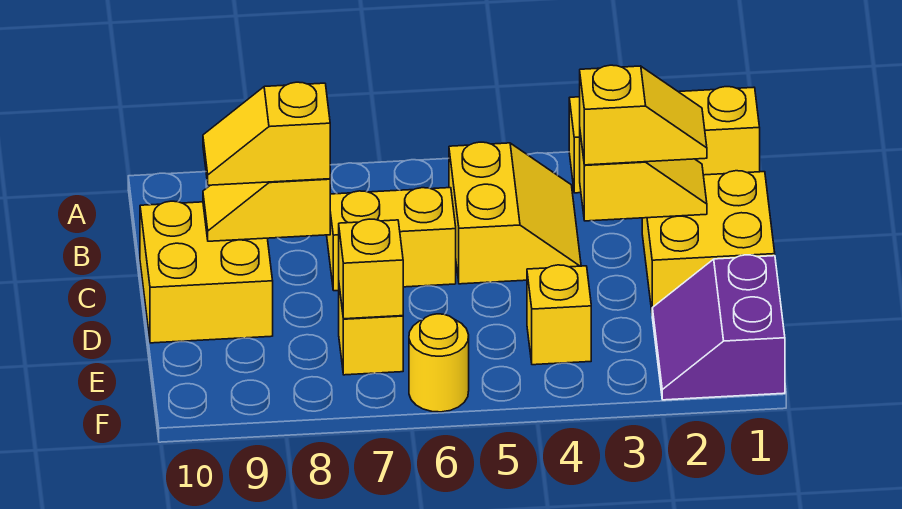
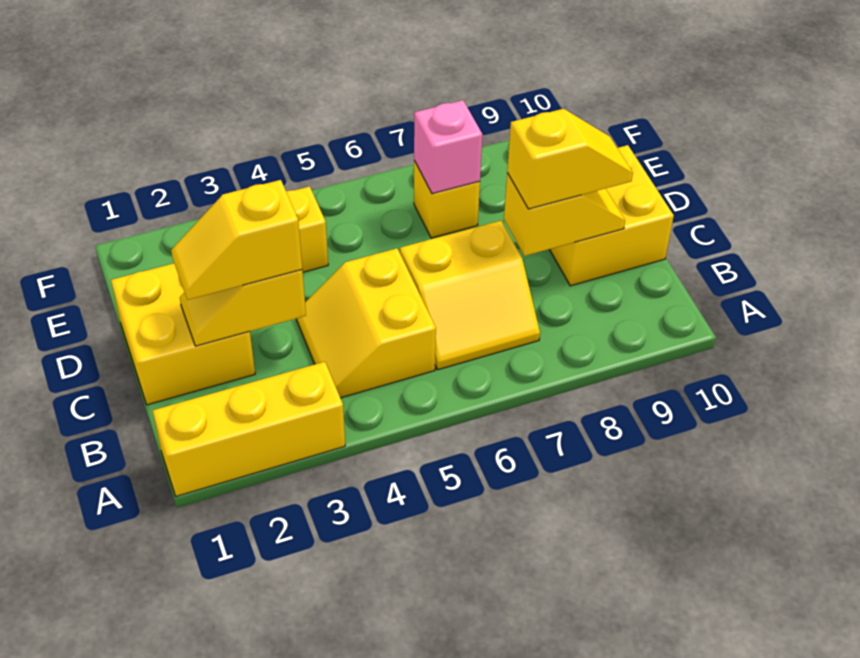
purple slope E1:F2 level 1 top 1 -> none
yellow brick E7 level 2 -> pink brick E7 level 2
yellow round brick F6 level 1 -> none

